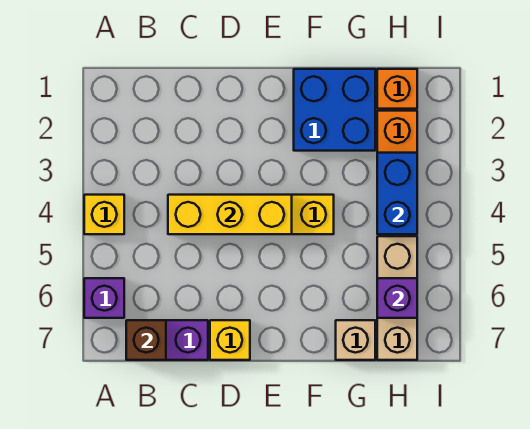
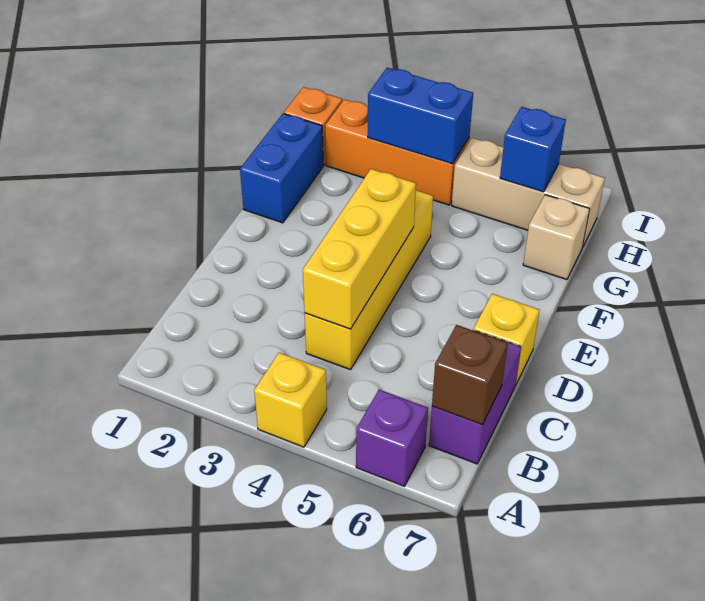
blue brick F1:G2 level 1 -> blue brick F1:G1 level 1
purple brick H6 level 2 -> blue brick H6 level 2

